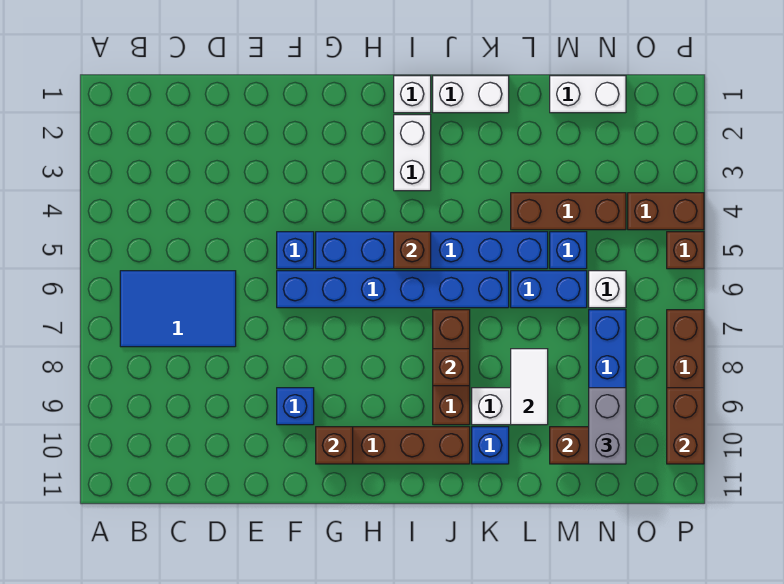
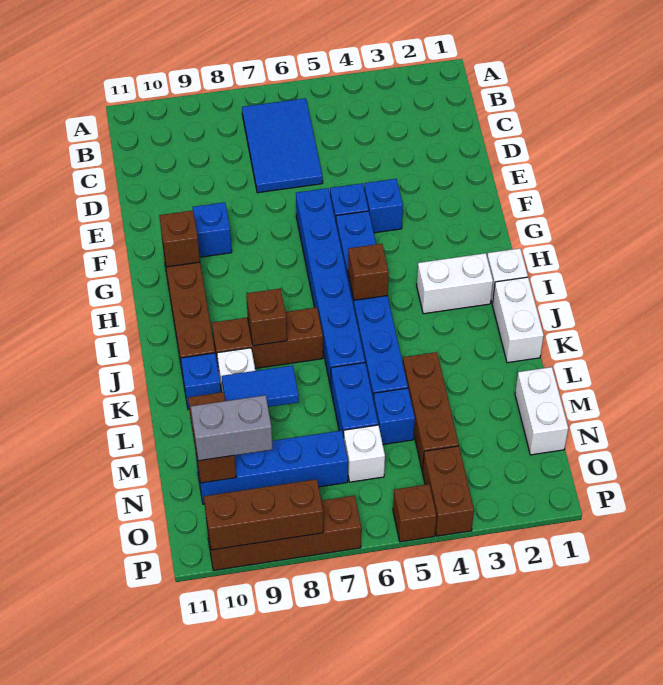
none -> blue brick F4 level 1
white tile L8:L9 level 2 -> blue tile L8:L9 level 2
brown brick P9:P10 level 2 -> brown brick P8:P10 level 2

